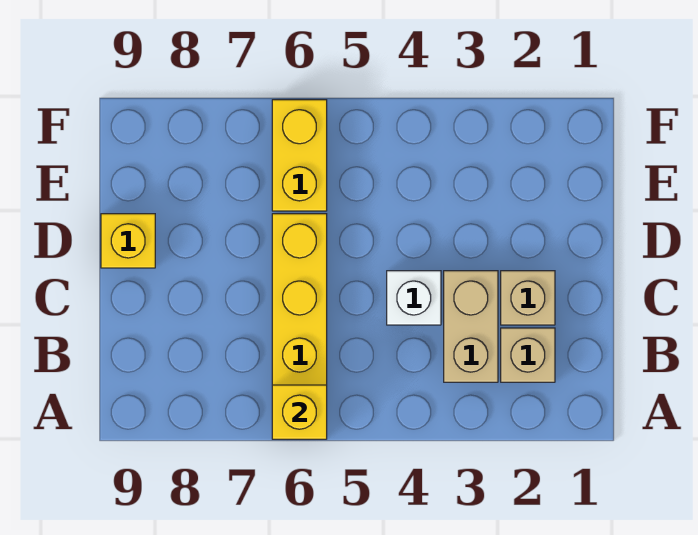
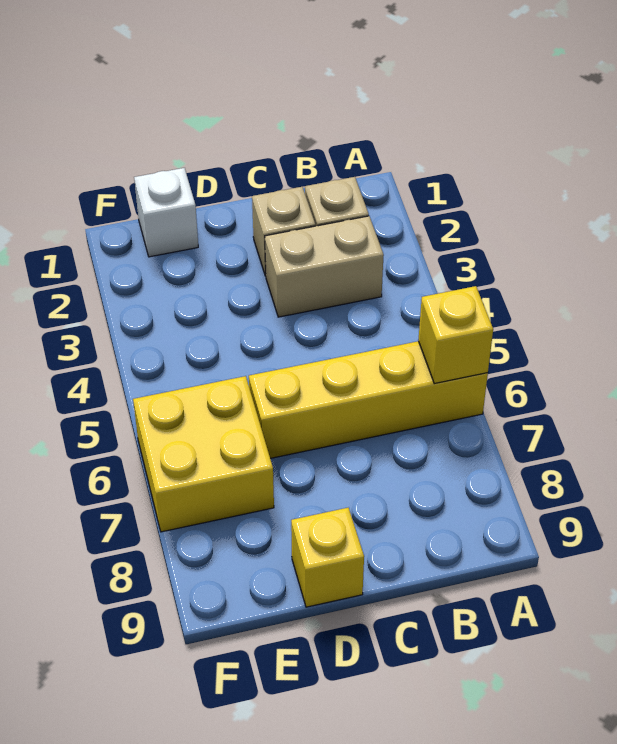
white brick C4 level 1 -> white brick E1 level 1
yellow brick E6:F6 level 1 -> yellow brick E6:F7 level 1

